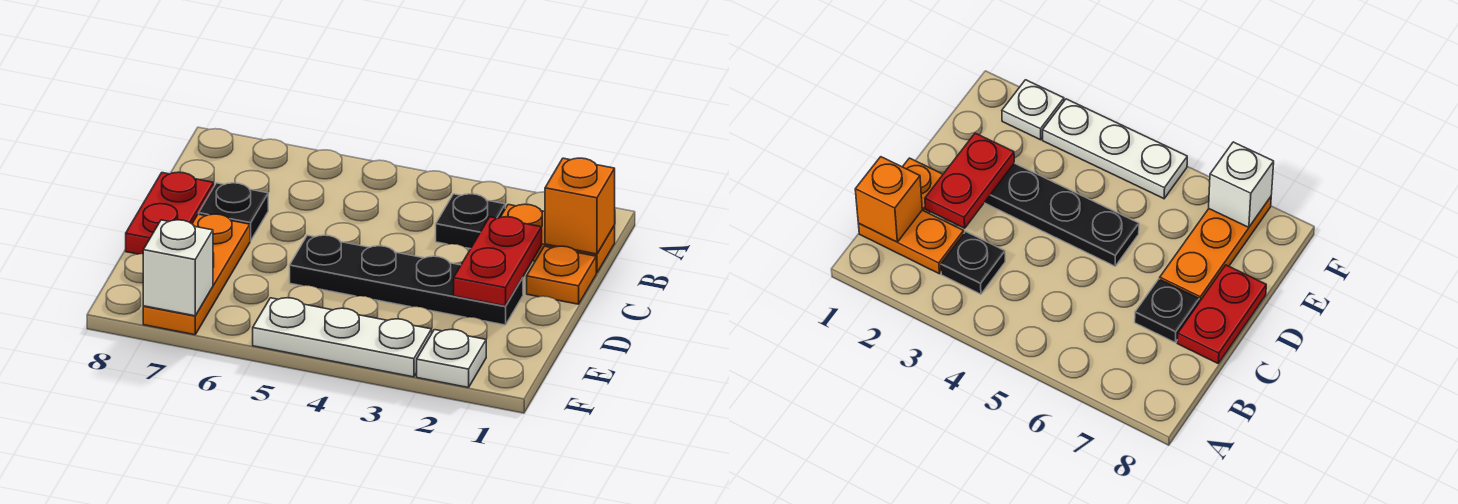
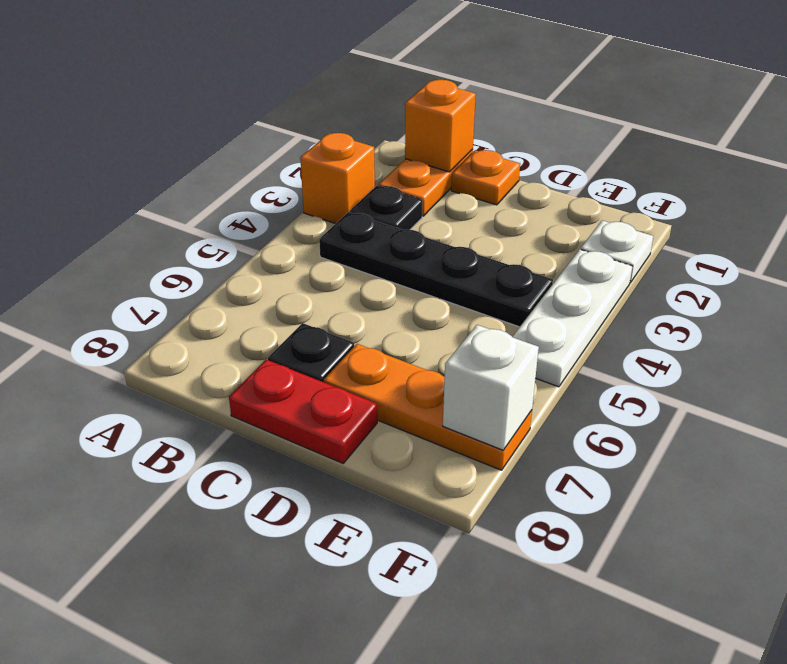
none -> orange brick A3 level 1
red plate C2:D2 level 2 -> none
black plate D2:D5 level 1 -> black plate B4:E4 level 1

